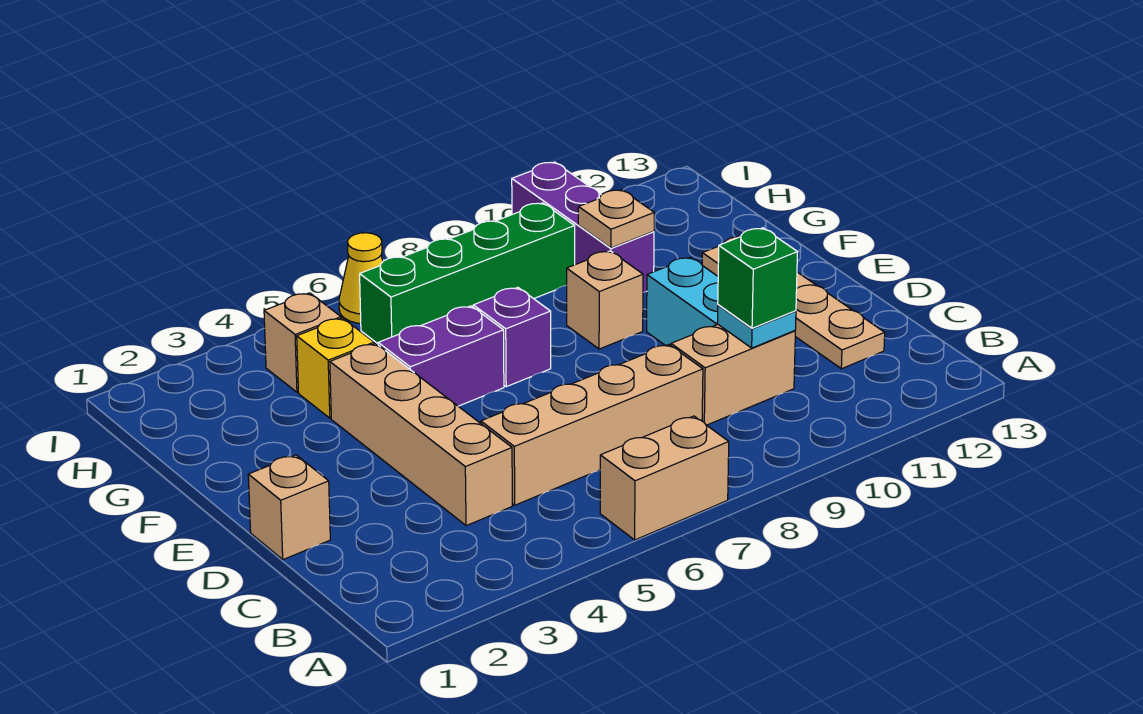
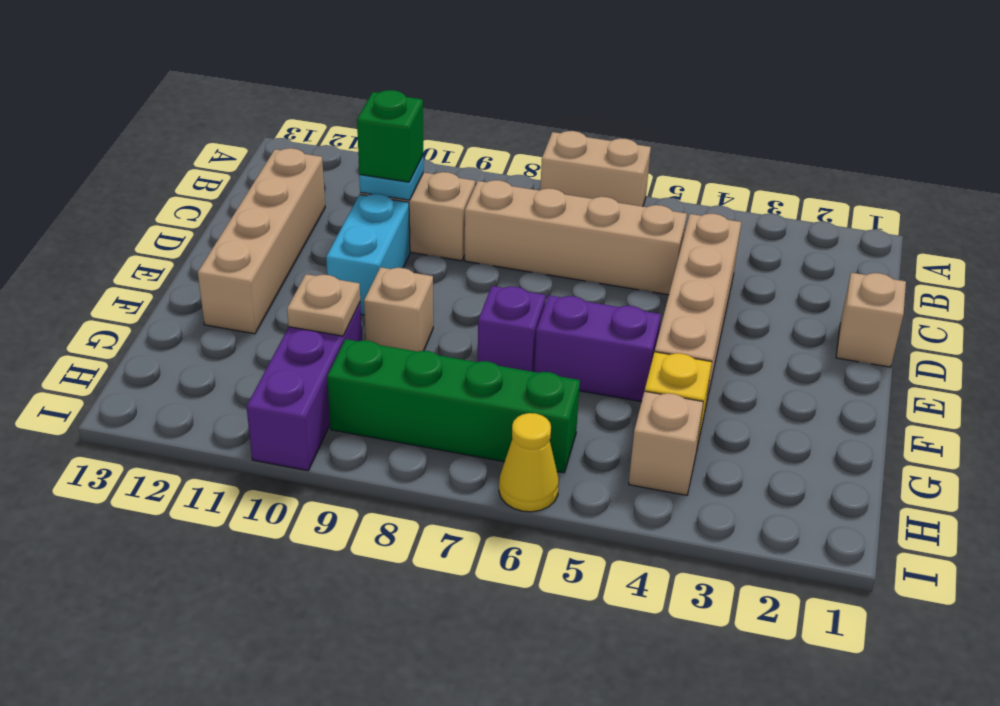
tan plate C12:F12 level 1 -> tan brick C12:F12 level 1

